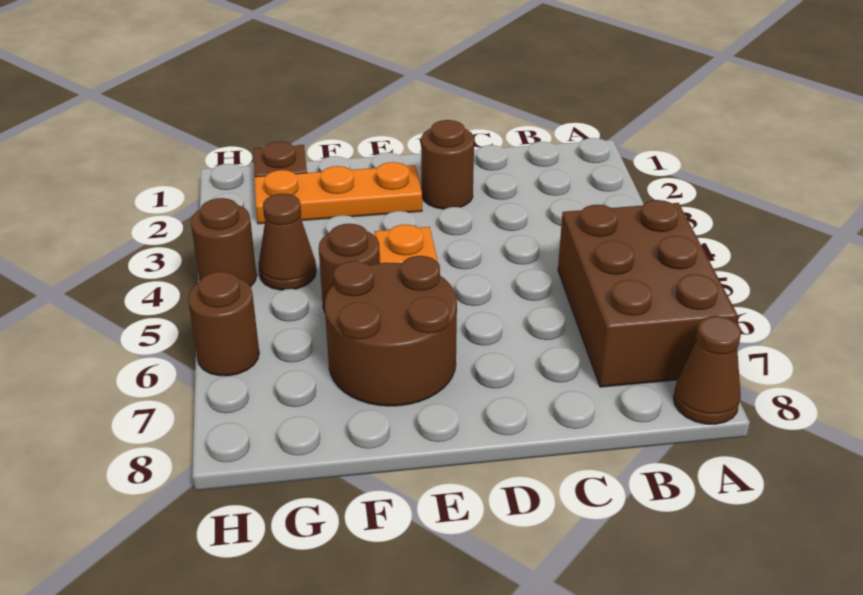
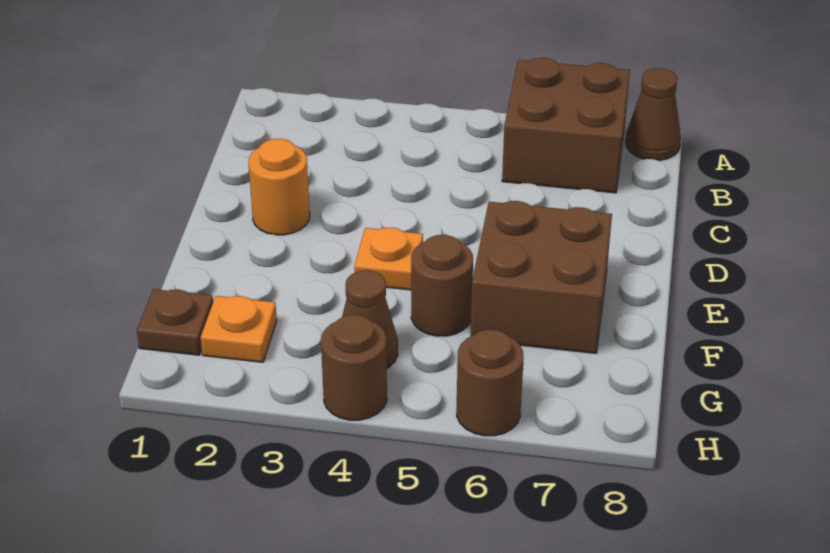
brown brick A5:B7 level 1 -> brown brick A6:B7 level 1
brown round brick D2 level 1 -> orange round brick D2 level 1
orange plate E2:G2 level 1 -> orange plate G2 level 1
brown round brick E6:F7 level 1 -> brown brick E6:F7 level 1

